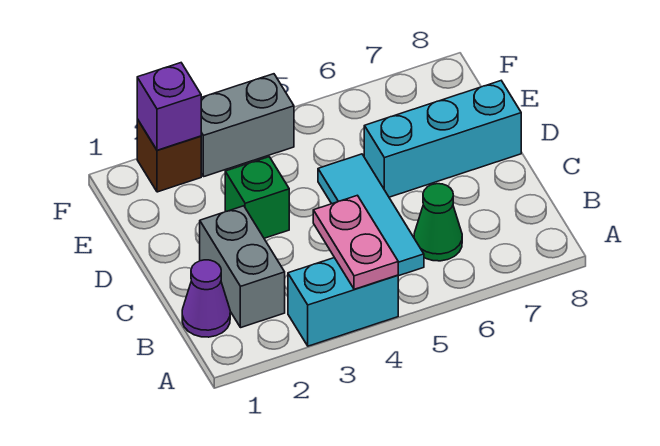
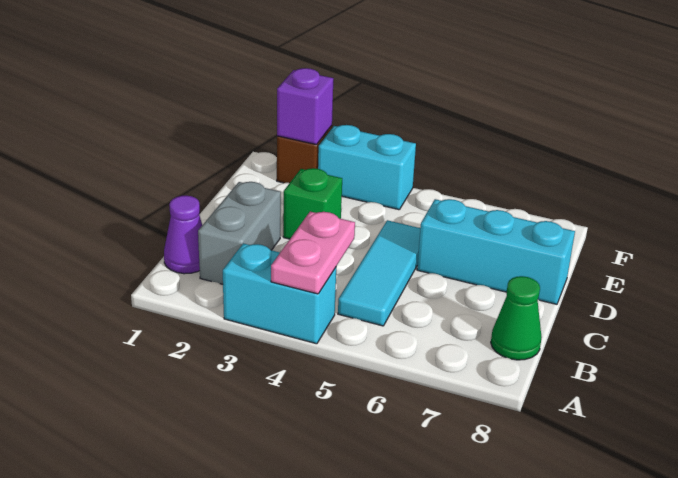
green cone B6 level 1 -> green cone B8 level 1
grey brick F3:F4 level 1 -> cyan brick F3:F4 level 1

